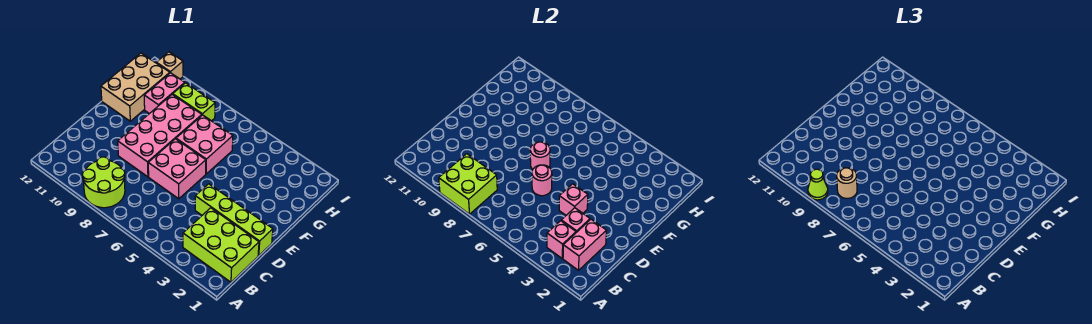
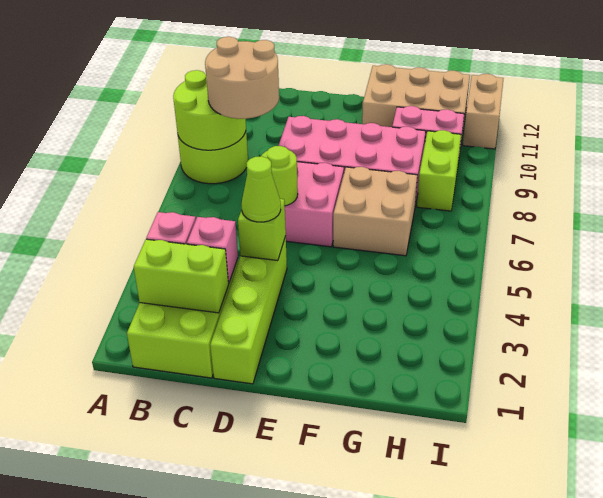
lime brick A8:B9 level 2 -> lime round brick A8:B9 level 2
lime cone A9 level 3 -> lime cone D4 level 3
pink brick B2:C2 level 2 -> lime brick B2:C2 level 2
tan round brick B8 level 3 -> tan round brick B8:C9 level 3
pink brick D4 level 2 -> lime brick D4 level 2
pink round brick D6 level 2 -> lime round brick D6 level 2
pink round brick E7 level 2 -> none
pink brick F6:G7 level 1 -> tan brick F6:G7 level 1
tan brick I11 level 1 -> tan brick I11:I12 level 1

